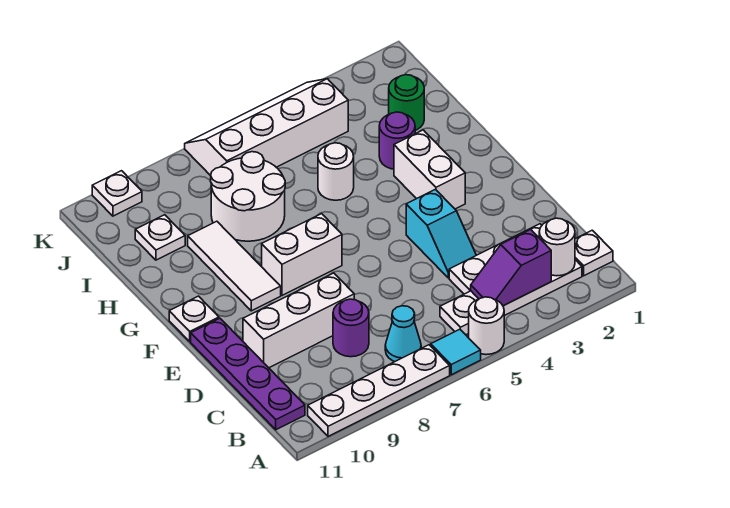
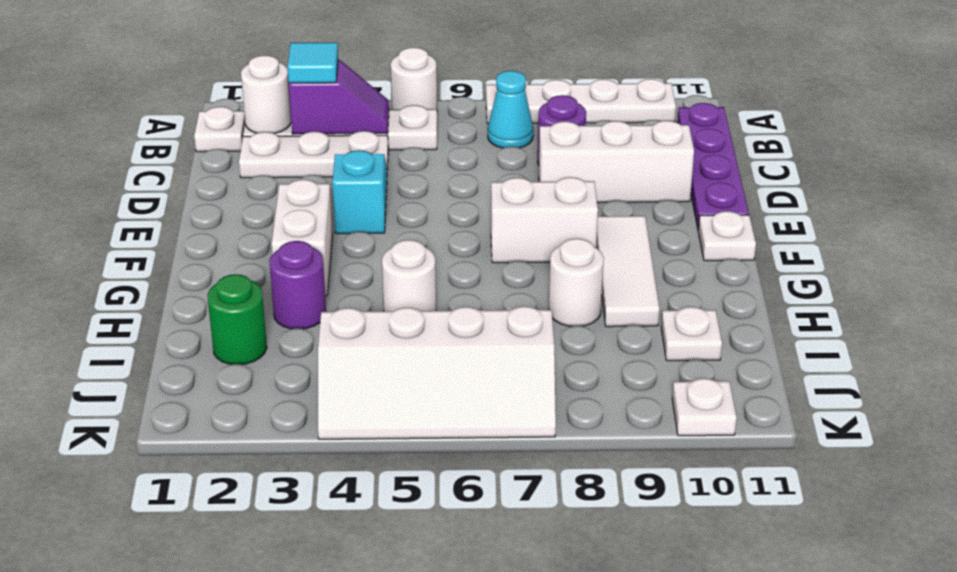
cyan tile A6 level 1 -> cyan tile B3 level 3
white round brick H7:I8 level 1 -> white round brick H8 level 1

